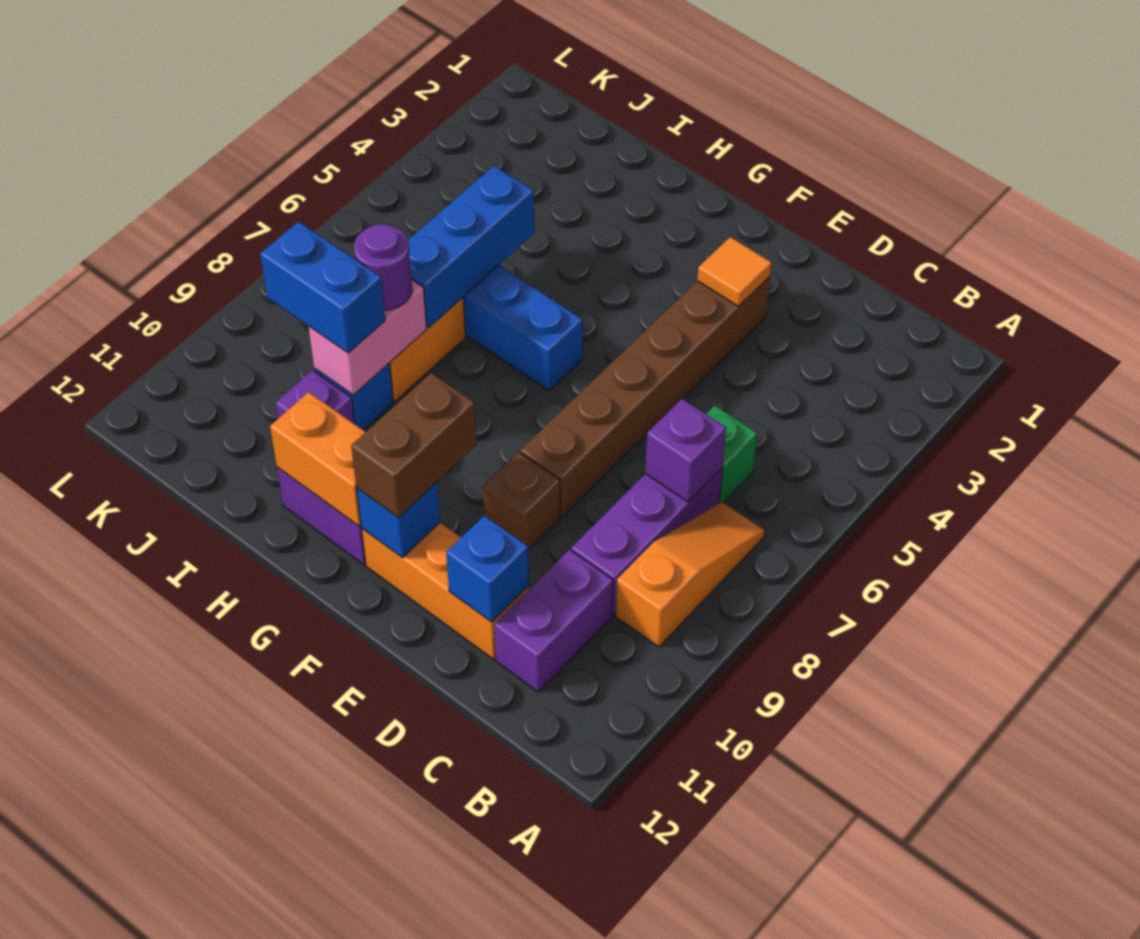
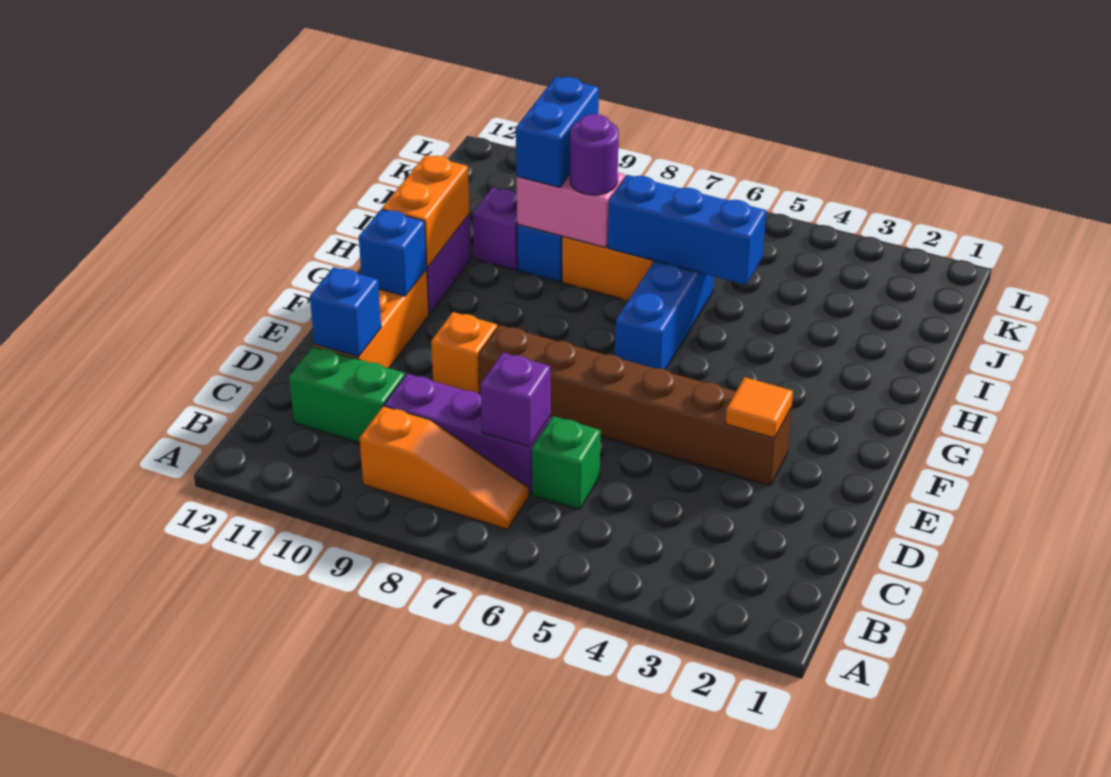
purple brick C10:C11 level 1 -> green brick C10:C11 level 1
brown brick E9 level 1 -> orange brick E9 level 1
brown brick F10:F11 level 3 -> none

